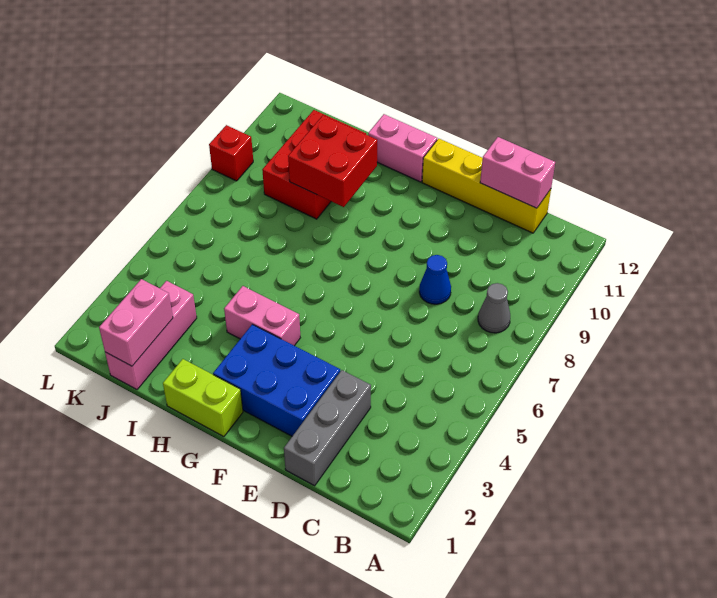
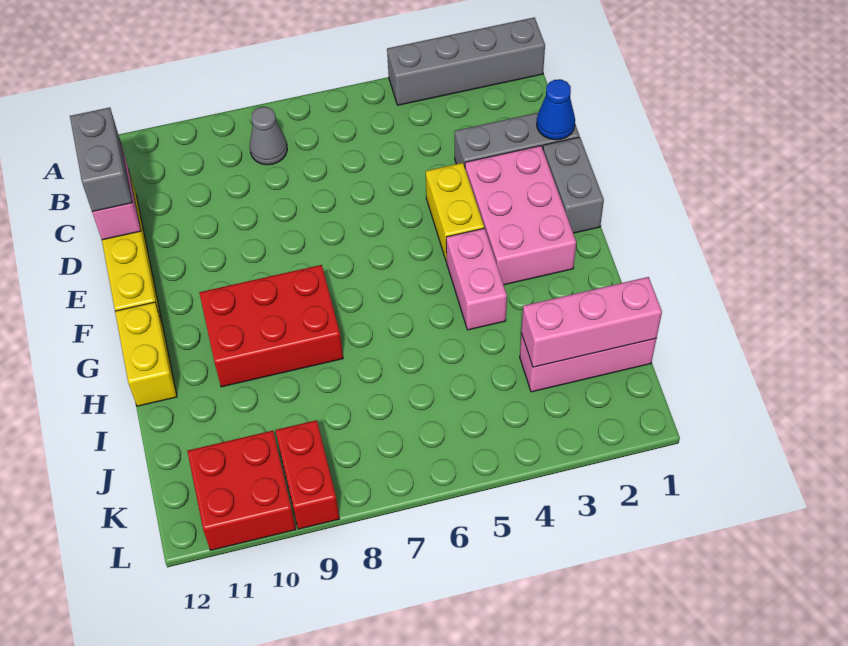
none -> grey brick A1:A4 level 1
none -> grey brick C12:D12 level 3
blue cone D8 level 1 -> blue cone D1 level 2
none -> grey brick E1:F1 level 1
blue brick E2:G3 level 1 -> pink brick E2:G3 level 1
none -> yellow brick E4:F4 level 1
lime brick G1:H1 level 1 -> none
pink brick G12:H12 level 1 -> yellow brick G12:H12 level 1
red brick H9:I10 level 2 -> red brick K10:L11 level 1
red brick I9:J11 level 1 -> red brick G8:H10 level 1
pink brick J1:J2 level 2 -> pink brick J1:J3 level 2
red brick L9 level 1 -> red brick K9:L9 level 1

